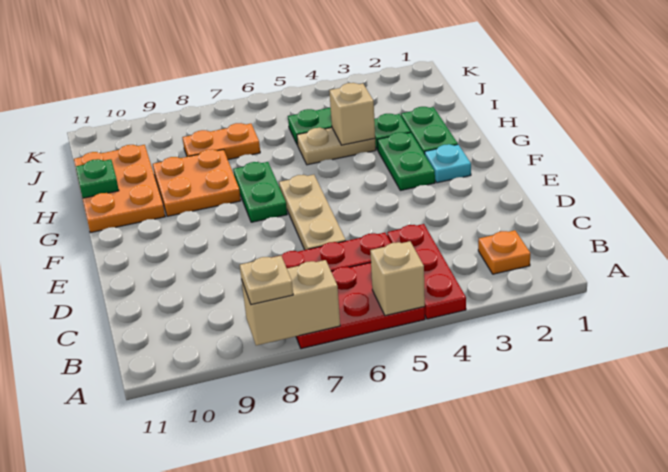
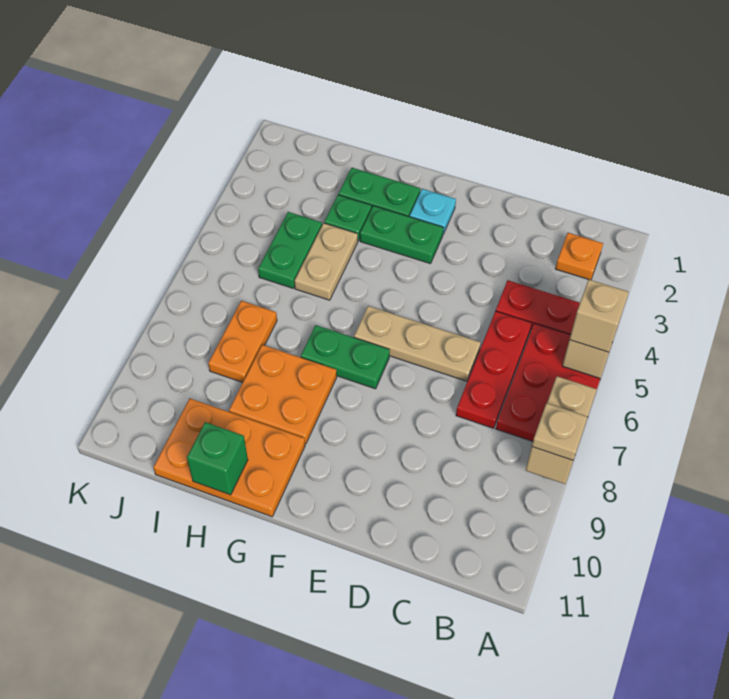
tan brick H4 level 2 -> tan brick A5 level 3
green plate H11 level 2 -> green brick H11 level 2

